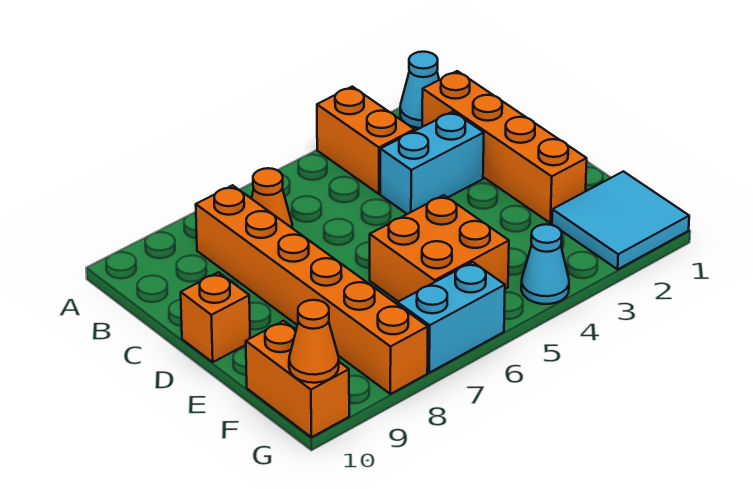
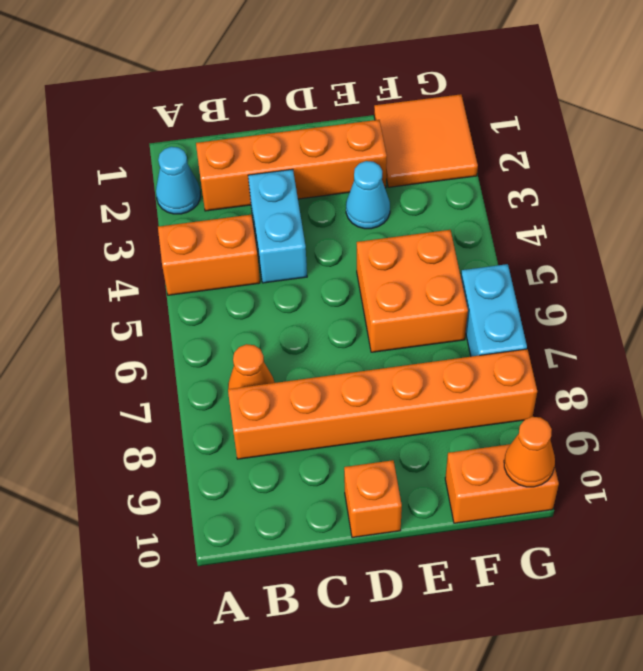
cyan tile F1:G2 level 1 -> orange tile F1:G2 level 1
cyan cone G4 level 1 -> cyan cone E3 level 1

